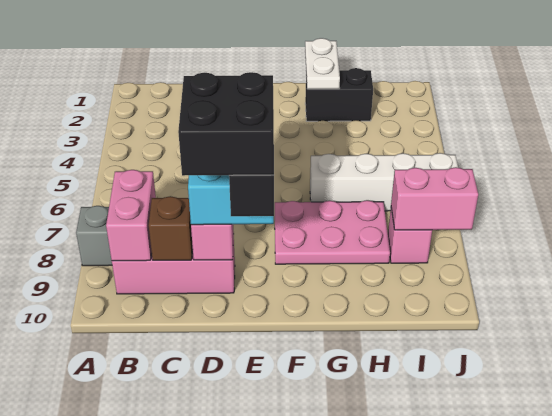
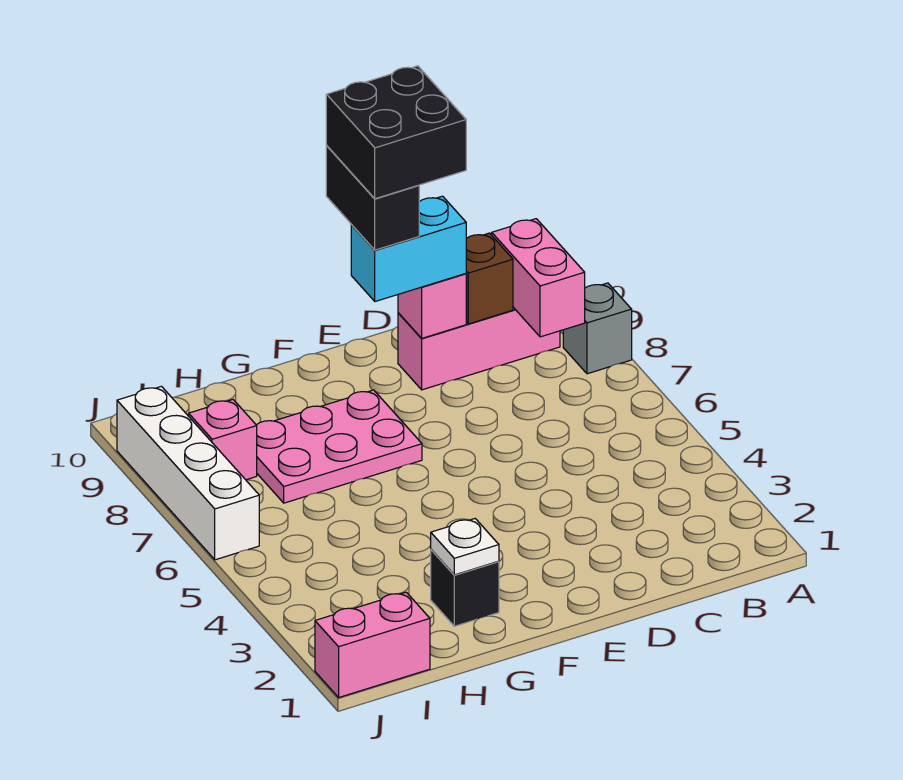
white plate G1:G2 level 2 -> white plate G2 level 2
black brick G2:H2 level 1 -> black brick G2 level 1
white brick G6:J6 level 1 -> white brick J6:J9 level 1
pink brick I8:J8 level 2 -> pink brick I1:J1 level 1

